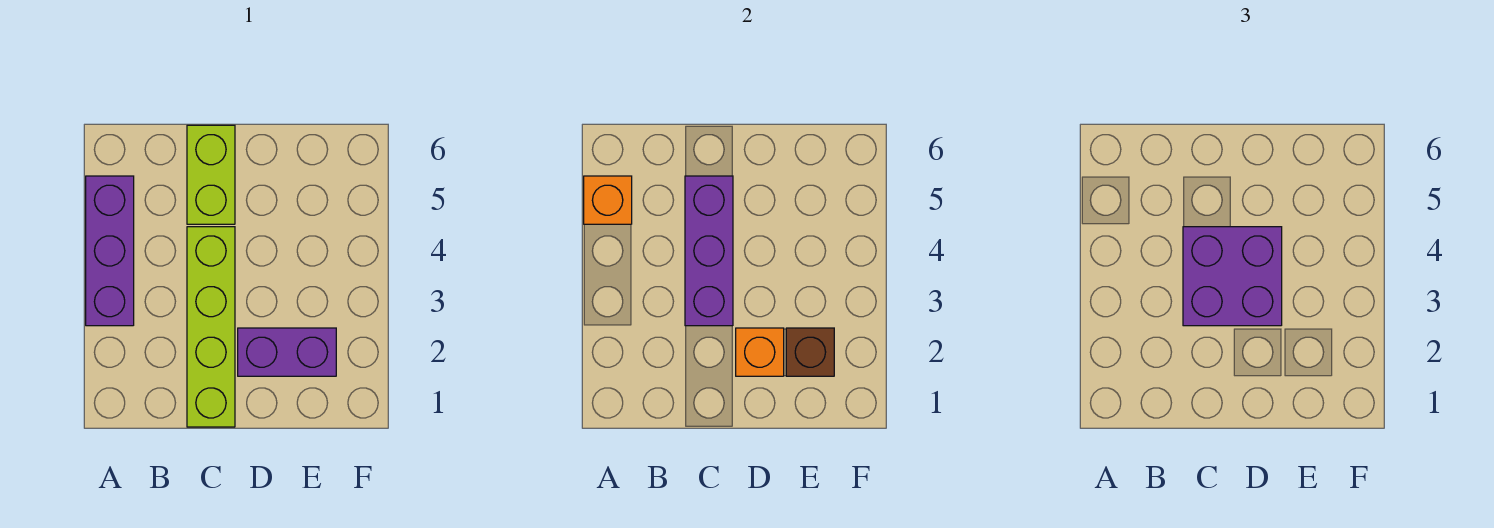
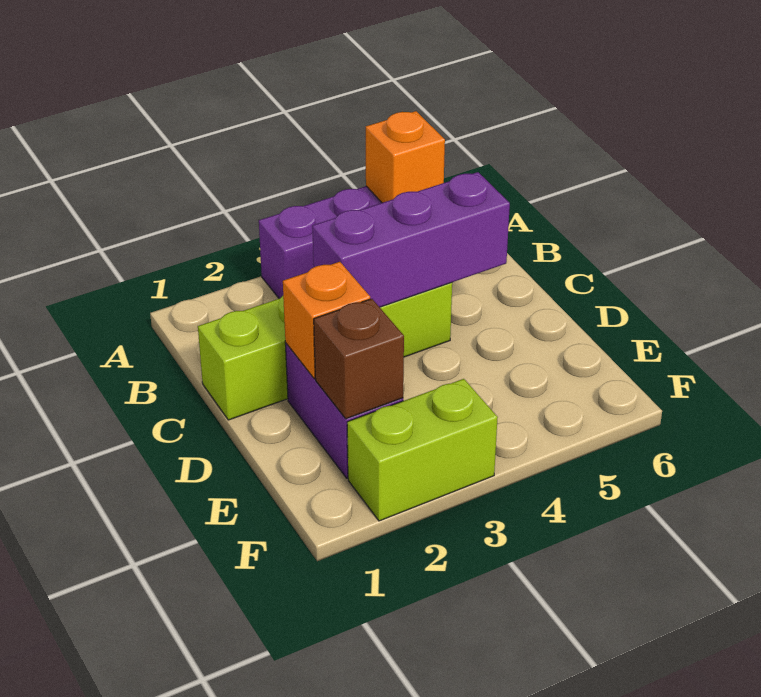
purple brick C3:D4 level 3 -> none
lime brick C5:C6 level 1 -> lime brick F2:F3 level 1

